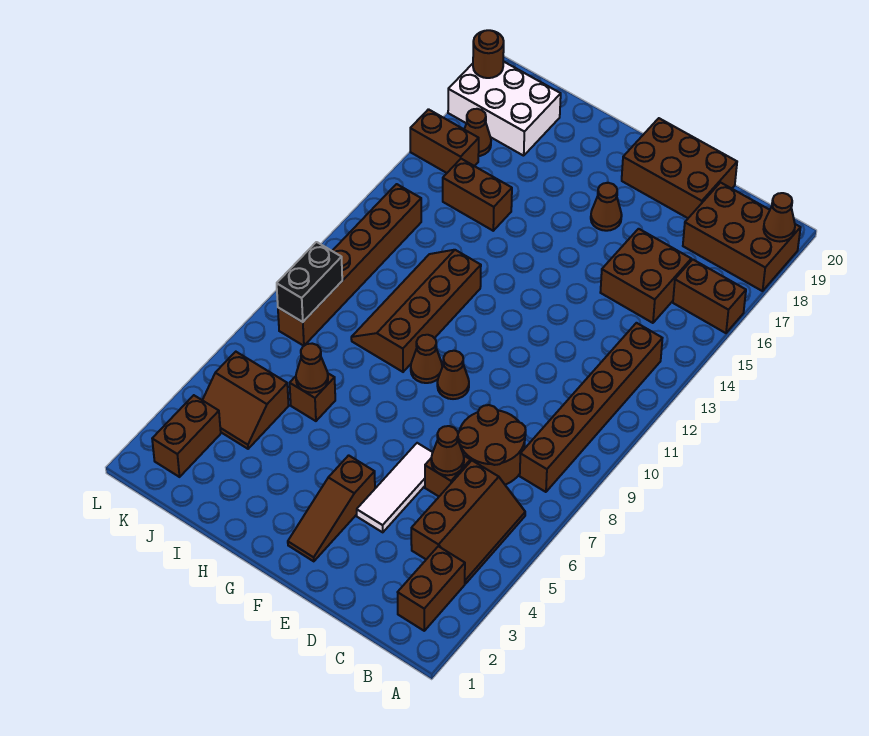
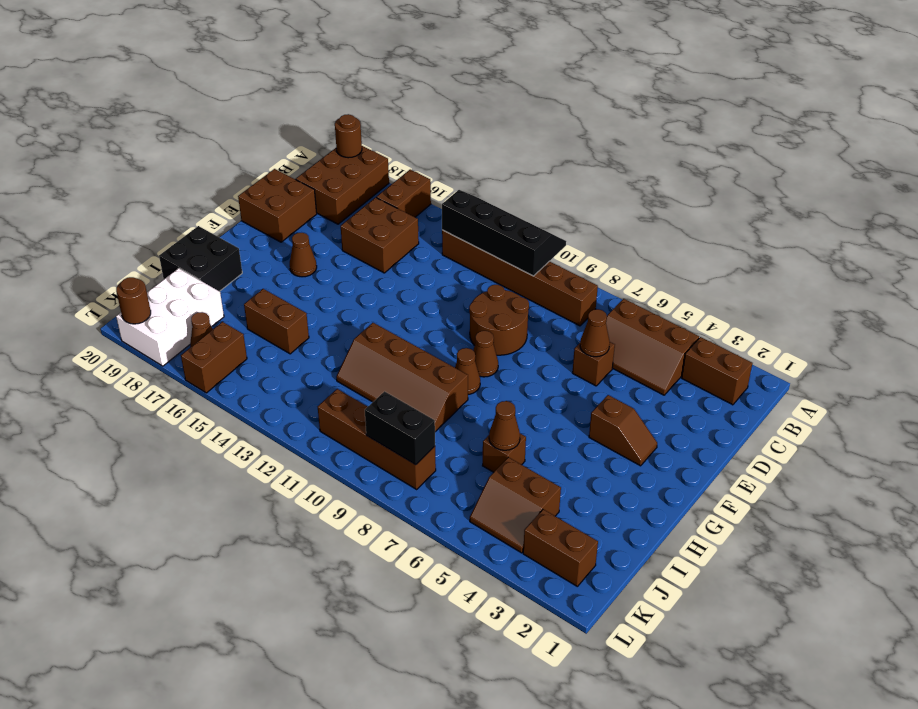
none -> black slope A10:B13 level 2 top B
brown cone A19 level 2 -> brown round brick A19 level 2
brown slope B4:C6 level 1 top C -> brown slope B4:C6 level 1 top B
brown round brick C7:D8 level 1 -> brown round brick D9:E10 level 1
brown brick D19:F20 level 1 -> brown brick D19:E20 level 1
white tile E4:E6 level 1 -> none
brown slope F2:F4 level 1 top 4 -> brown slope F3:F4 level 1 top 4
none -> black brick H19:I20 level 1
brown brick I15:J15 level 1 -> brown brick I15:I16 level 1
brown slope J4:K5 level 1 top 5 -> brown slope J4:K5 level 1 top J
brown brick K8:K13 level 1 -> brown brick K8:K11 level 1

